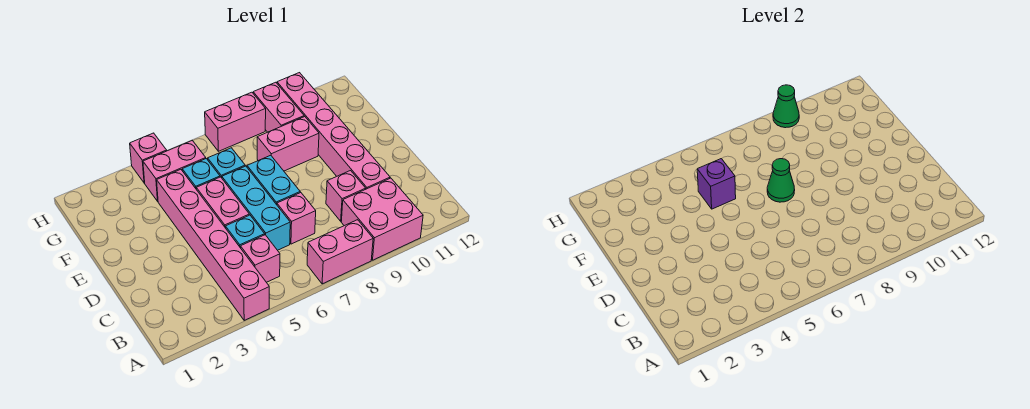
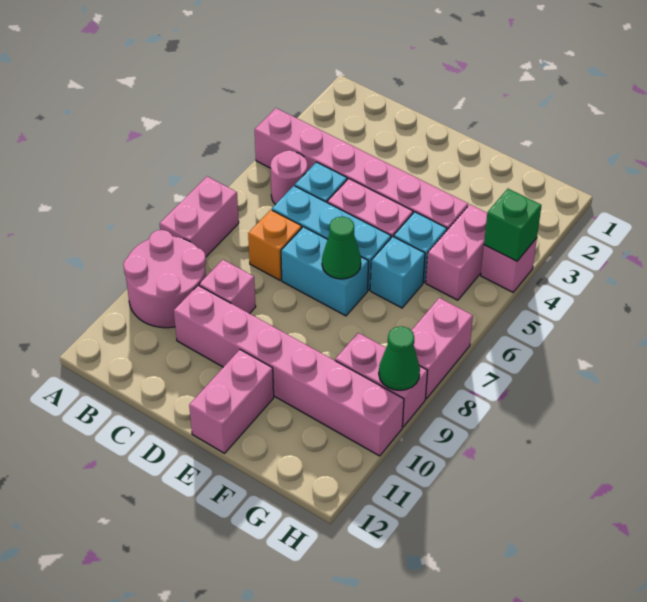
pink brick A9:B10 level 1 -> pink round brick A9:B10 level 1
pink brick B5 level 1 -> pink round brick B5 level 1
pink brick C7 level 1 -> orange brick C7 level 1
purple brick F5 level 2 -> none
pink brick F8:F9 level 1 -> pink brick E11:E12 level 1
none -> green brick H4 level 2

